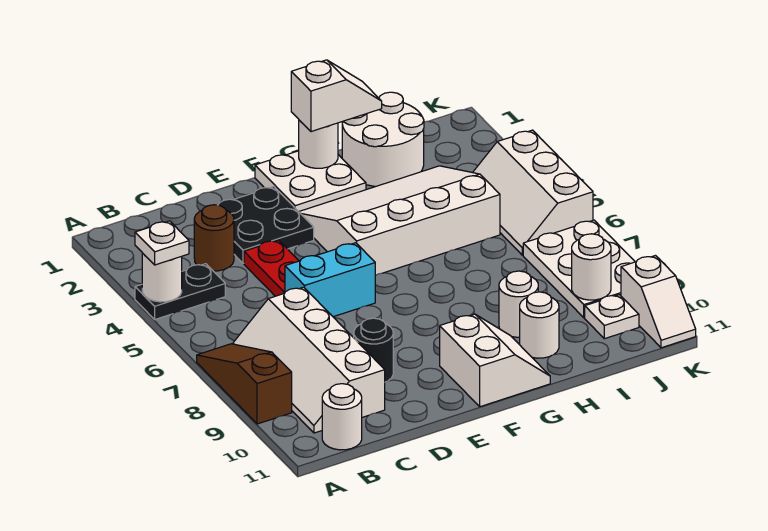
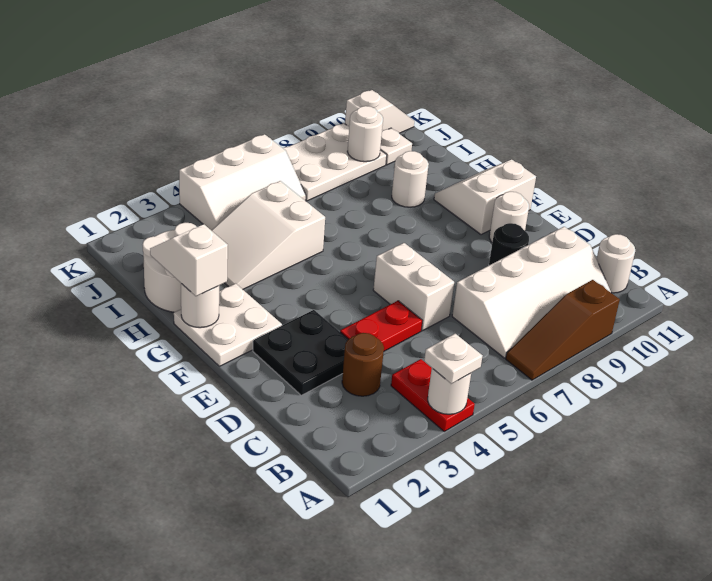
black plate A4:B4 level 1 -> red plate A4:B4 level 1
cyan brick D6:E6 level 1 -> white brick D6:E6 level 1
white slope F3:I5 level 1 top 5 -> white slope H3:I5 level 1 top 5
white round brick H10 level 1 -> white round brick E10 level 1

